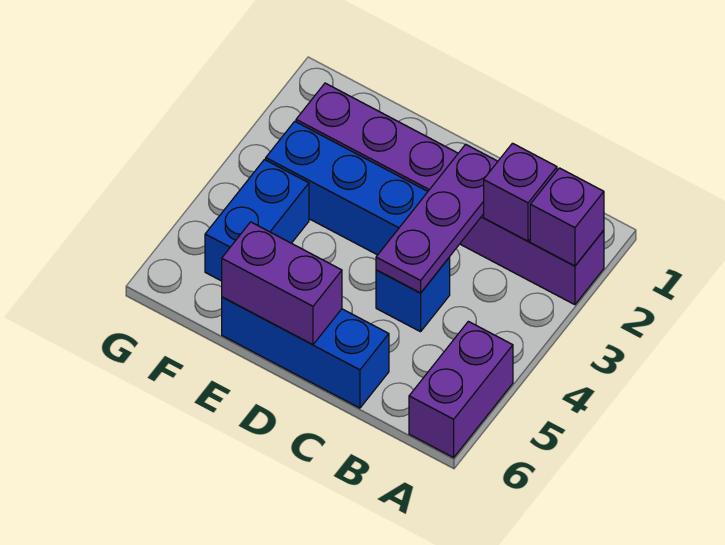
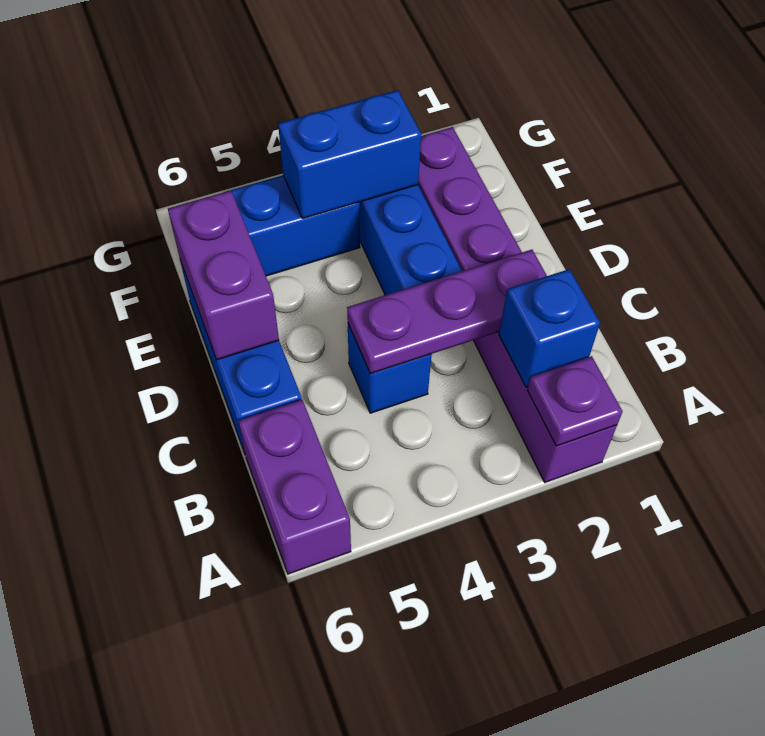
purple brick A2 level 2 -> purple plate A2 level 2
purple brick A5:A6 level 1 -> purple brick A6:B6 level 1
purple brick B2 level 2 -> blue brick B2 level 2
none -> blue brick F3:F4 level 2

